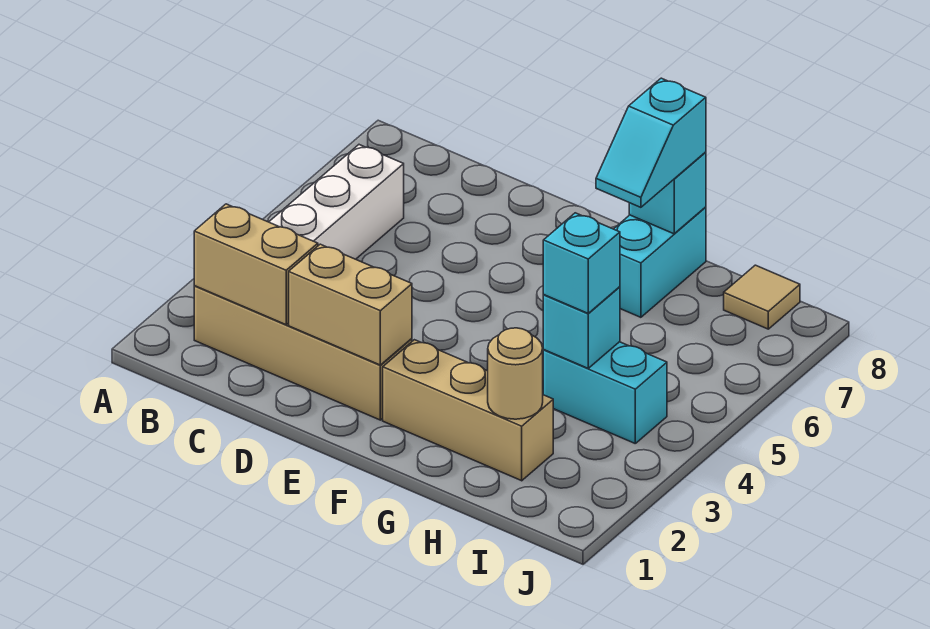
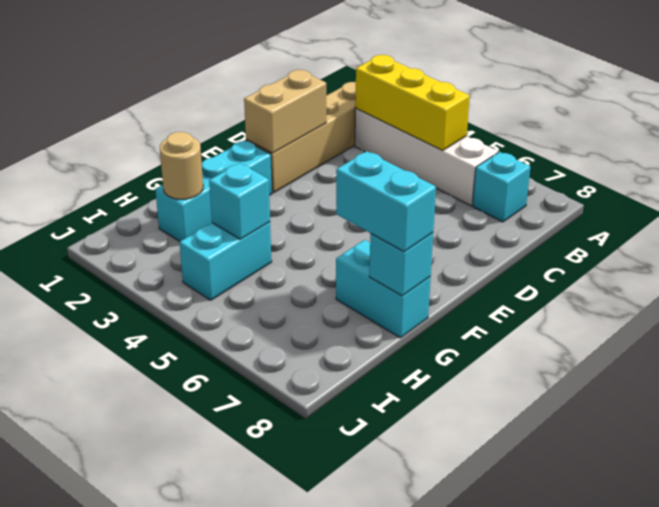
tan brick B2:C2 level 2 -> none
none -> yellow brick B3:B5 level 2
tan brick F2:H2 level 1 -> cyan brick F2:H2 level 1
cyan slope G7:G8 level 3 top 8 -> cyan brick G7:G8 level 3
cyan brick H4 level 3 -> cyan brick B7 level 1
tan tile I8 level 1 -> none

